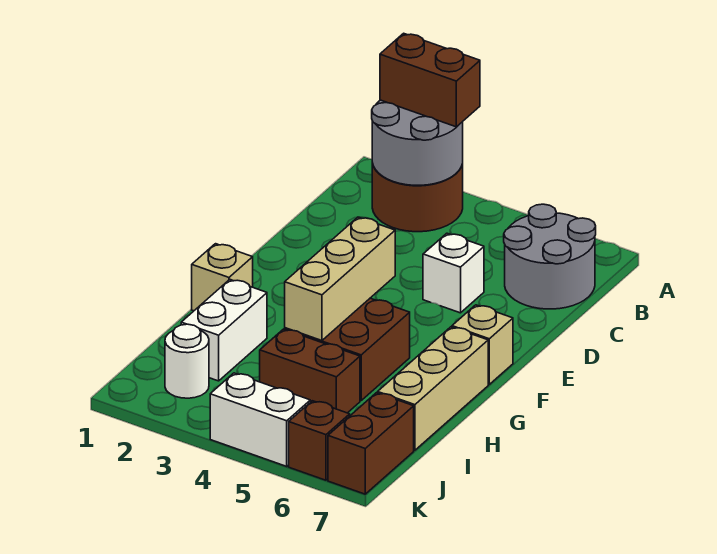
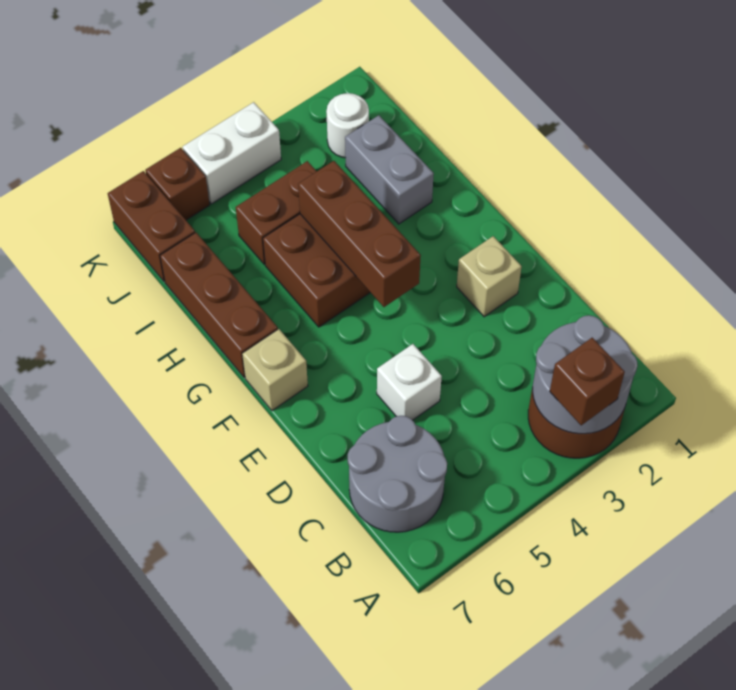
brown brick A2:A3 level 3 -> brown brick A3 level 3
tan brick F4:H4 level 2 -> brown brick F4:H4 level 2
tan brick G1 level 1 -> tan brick E2 level 1
tan brick G7:I7 level 1 -> brown brick G7:I7 level 1
white brick H2:I2 level 1 -> grey brick H2:I2 level 1

